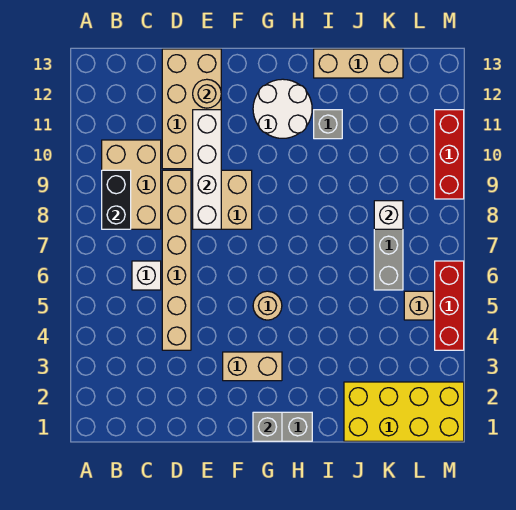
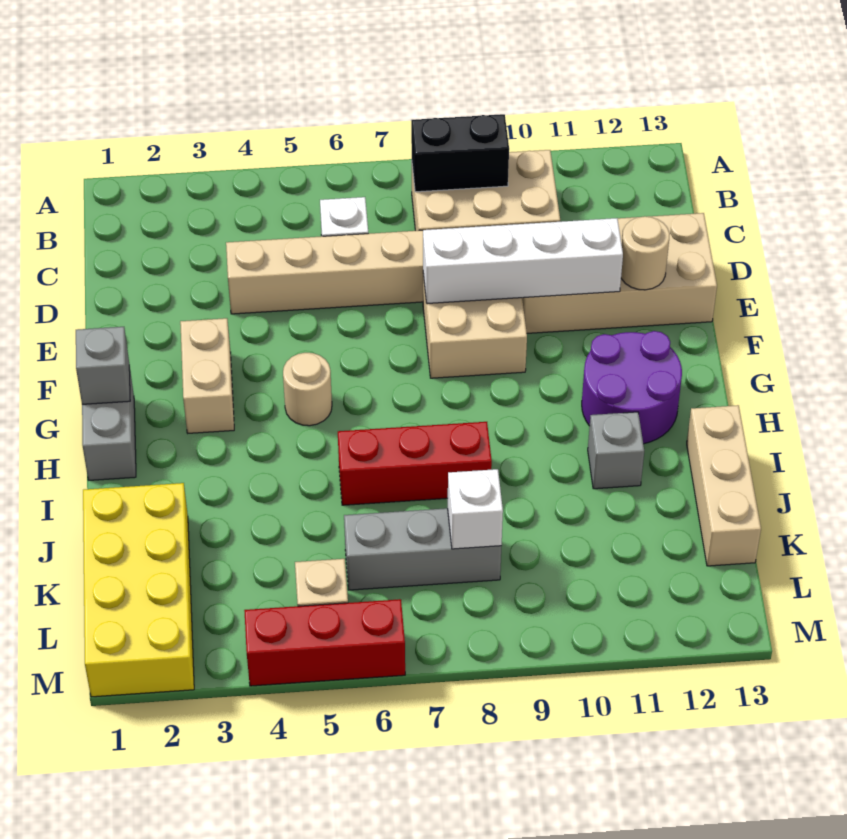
white round brick G11:H12 level 1 -> purple round brick G11:H12 level 1
red brick M9:M11 level 1 -> red brick I6:I8 level 1

